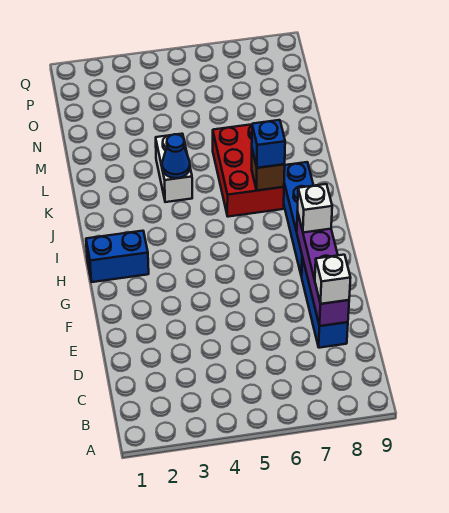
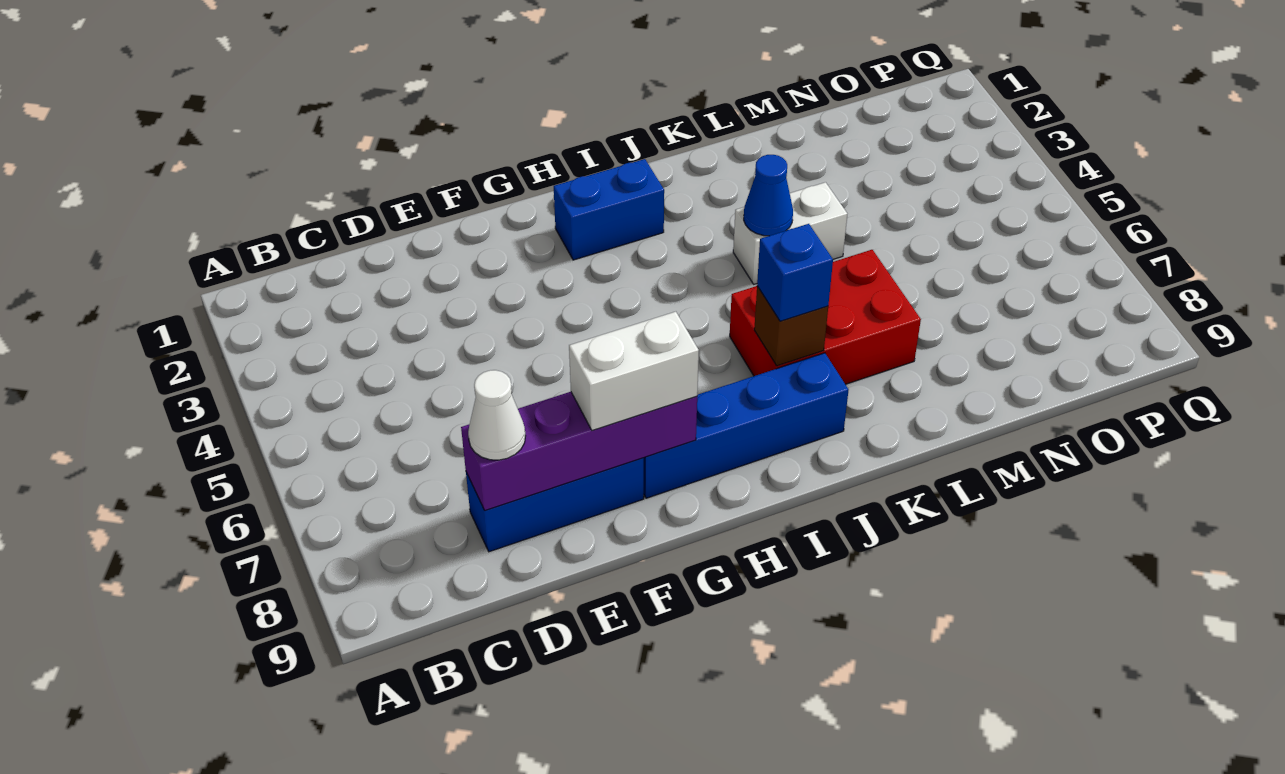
white brick D8 level 3 -> white cone D8 level 3
white brick G8 level 3 -> white brick F8:G8 level 3
blue brick H1:H2 level 1 -> blue brick H2:I2 level 1

